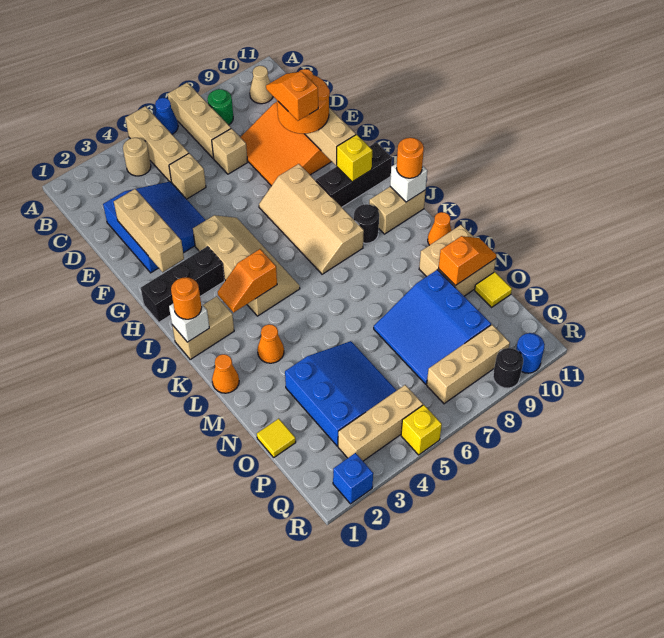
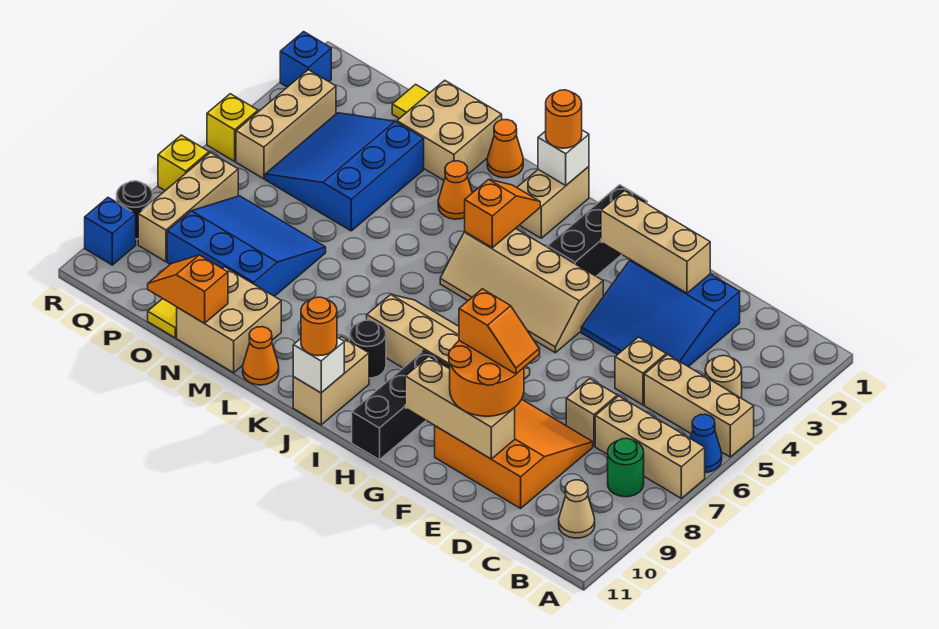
yellow brick H10 level 2 -> yellow brick R7 level 1
none -> tan brick M1:N2 level 1
blue slope N3:P5 level 1 top 3 -> blue slope N3:P5 level 1 top N
orange slope N10:N11 level 2 top 10 -> orange slope N11:O11 level 2 top N
blue round brick R10 level 1 -> blue brick R10 level 1

